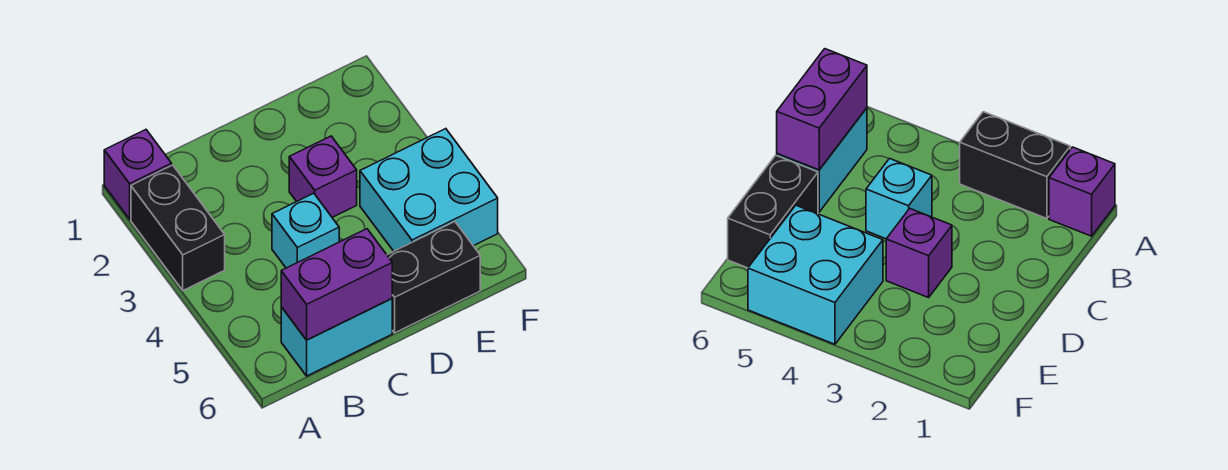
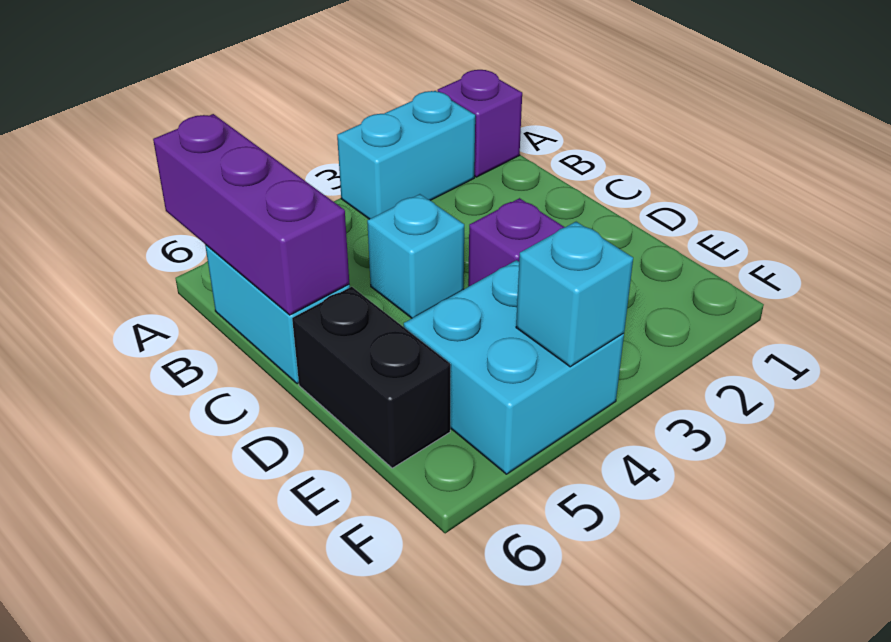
black brick A2:A3 level 1 -> cyan brick A2:A3 level 1
purple brick B6:C6 level 2 -> purple brick A6:C6 level 2
none -> cyan brick F4 level 2

